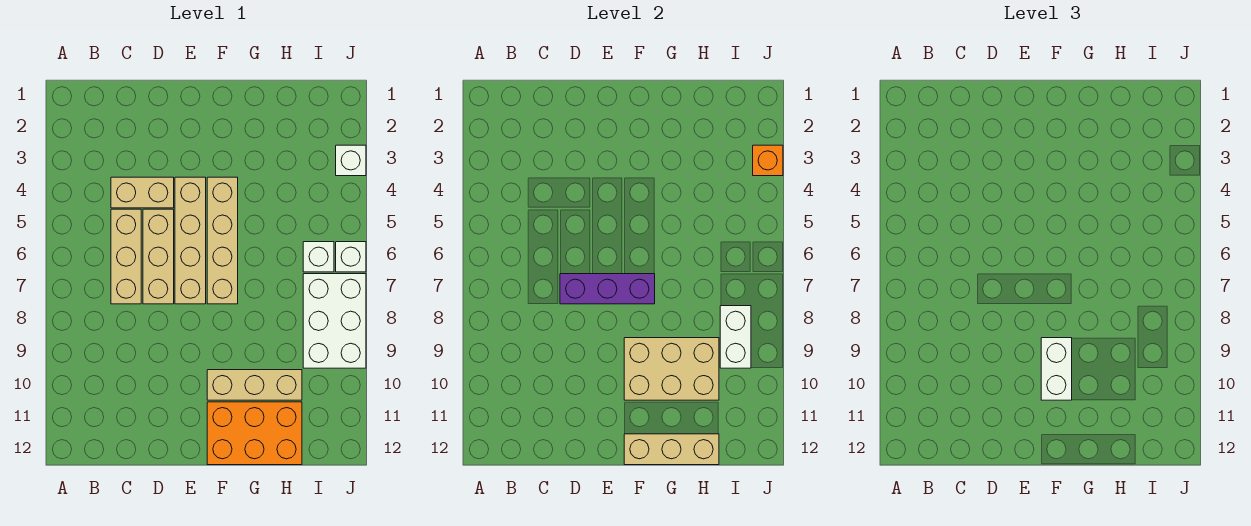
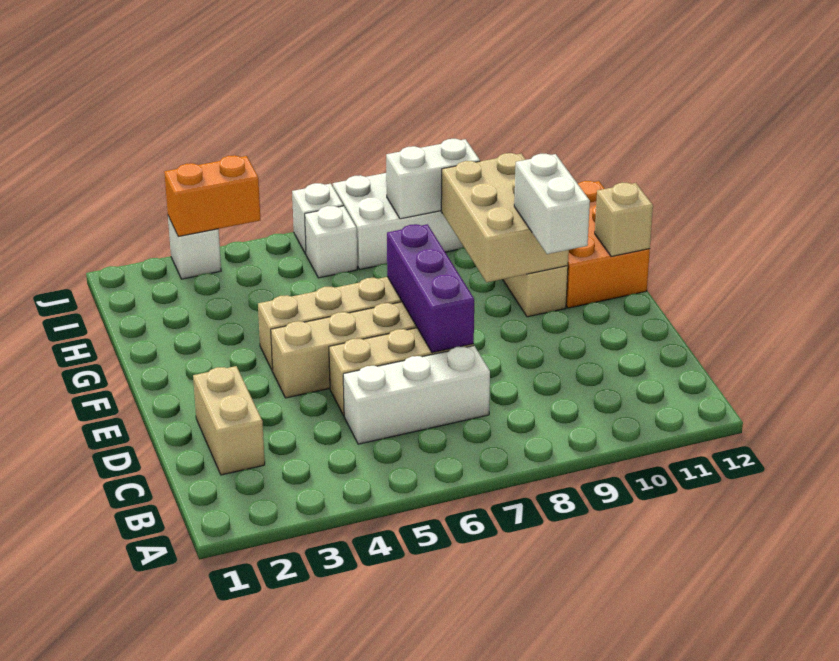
tan brick C4:D4 level 1 -> tan brick C2:D2 level 1
tan brick C5:C7 level 1 -> white brick C5:C7 level 1
white brick F9:F10 level 3 -> white brick E10:F10 level 3
tan brick F12:H12 level 2 -> tan brick F12 level 2
orange brick J3 level 2 -> orange brick J3:J4 level 2

